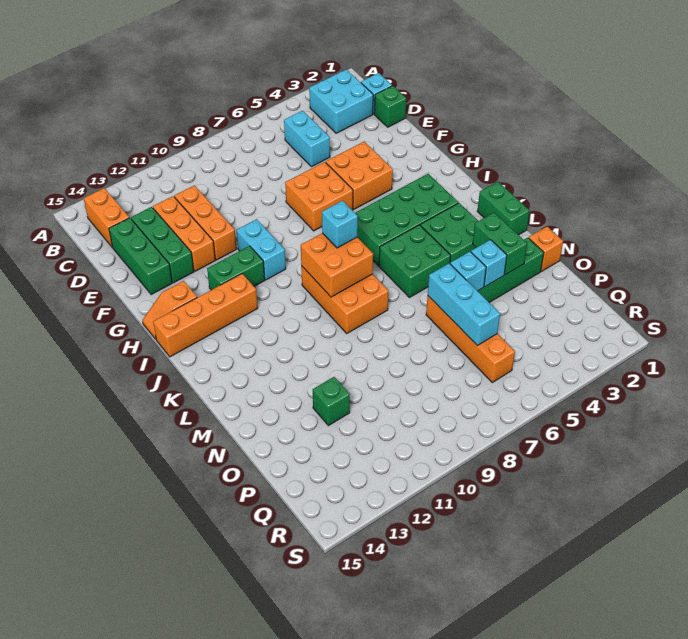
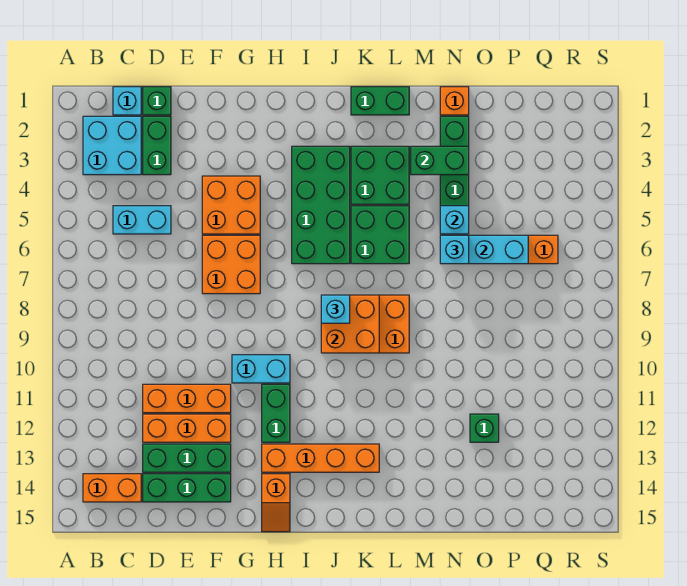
none -> green brick D2:D3 level 1
orange brick I12:I15 level 1 -> orange brick H13:K13 level 1
cyan brick N4 level 2 -> cyan brick N6 level 3

